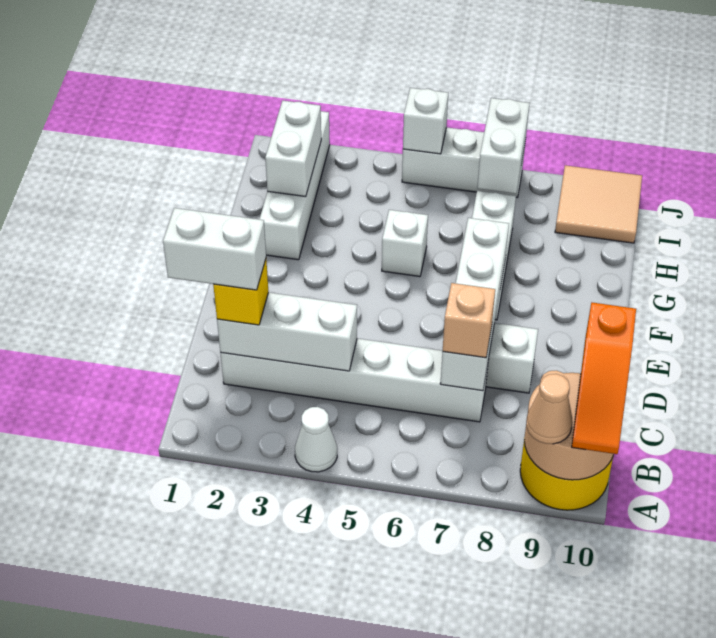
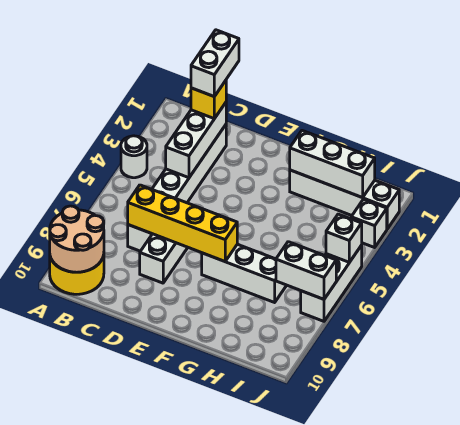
white cone A4 level 1 -> white round brick A4 level 1
tan cone A9 level 3 -> none
orange slope A10:C10 level 3 top C -> none
white brick C7:F7 level 2 -> yellow brick C7:F7 level 2
tan brick C7 level 3 -> none
white brick G5 level 1 -> white brick J3 level 1
white brick H2:I2 level 2 -> white brick G2:I2 level 2
tan tile I9:J10 level 1 -> none

